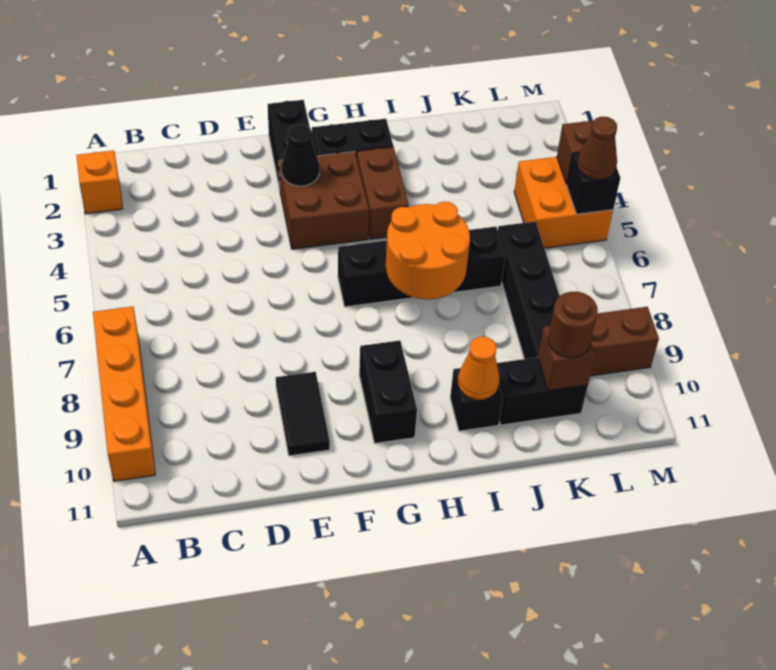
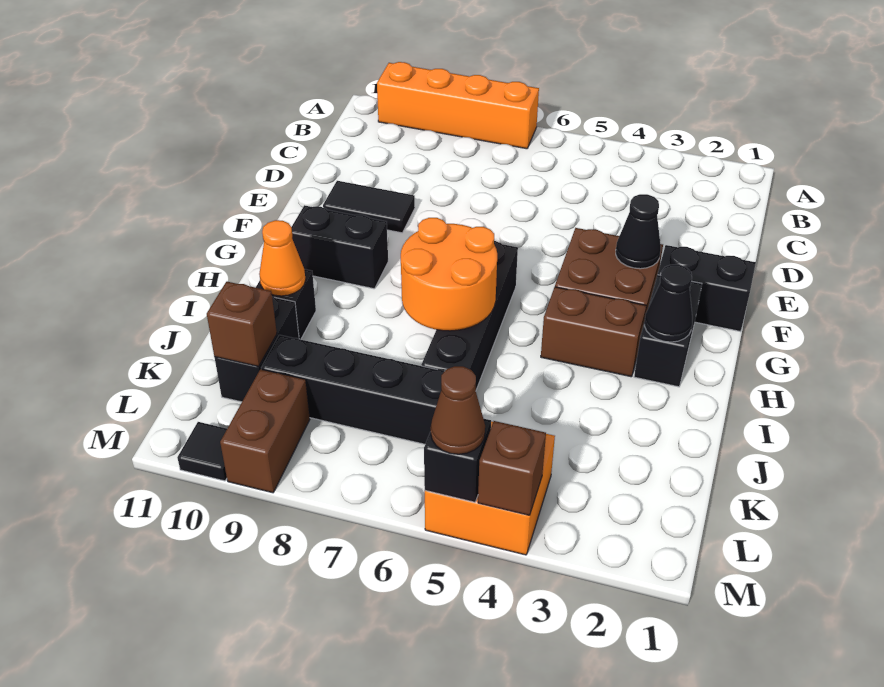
orange brick A2 level 1 -> none
none -> black cone H2 level 2
brown round brick K10 level 3 -> none
none -> black tile M10 level 1

